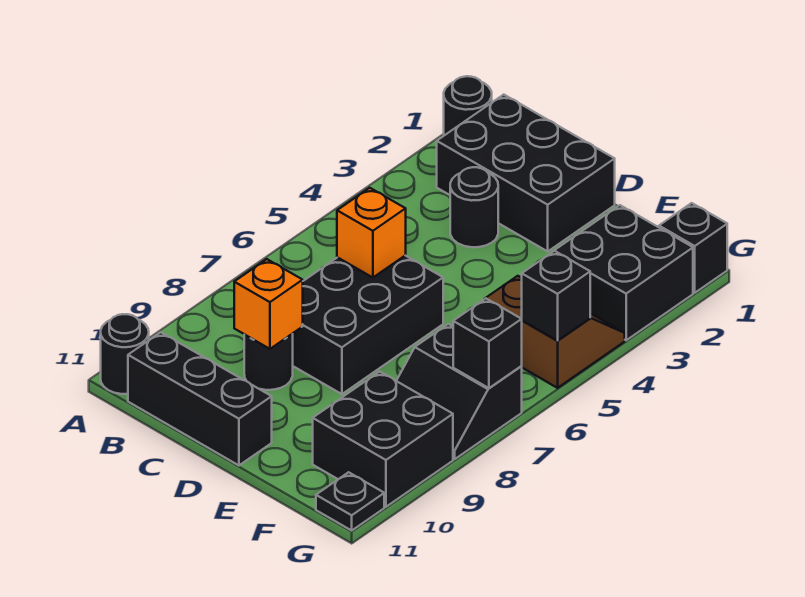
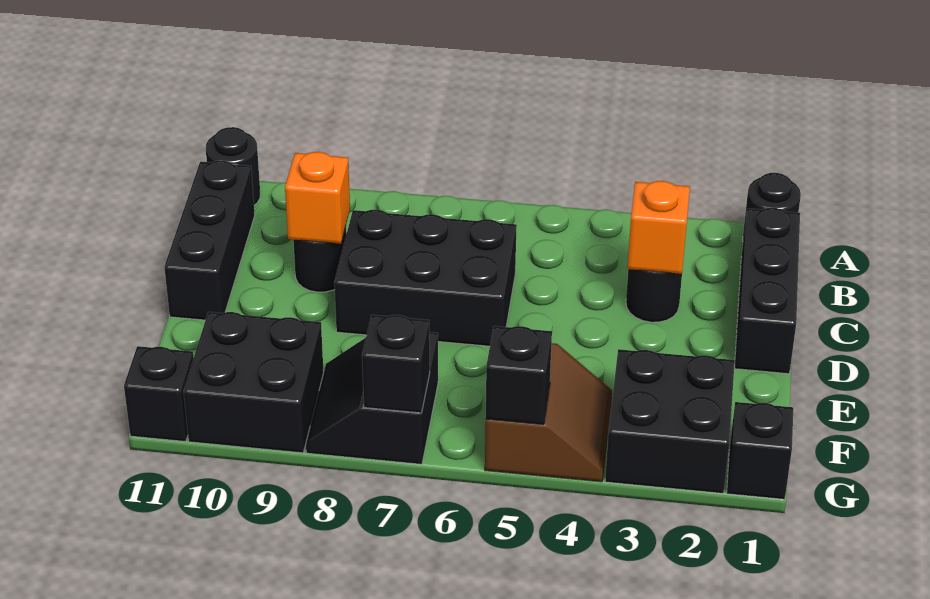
black brick B1:D2 level 1 -> black brick B1:D1 level 1
orange brick C6 level 2 -> orange brick C3 level 2
black plate G11 level 1 -> black brick G11 level 1

